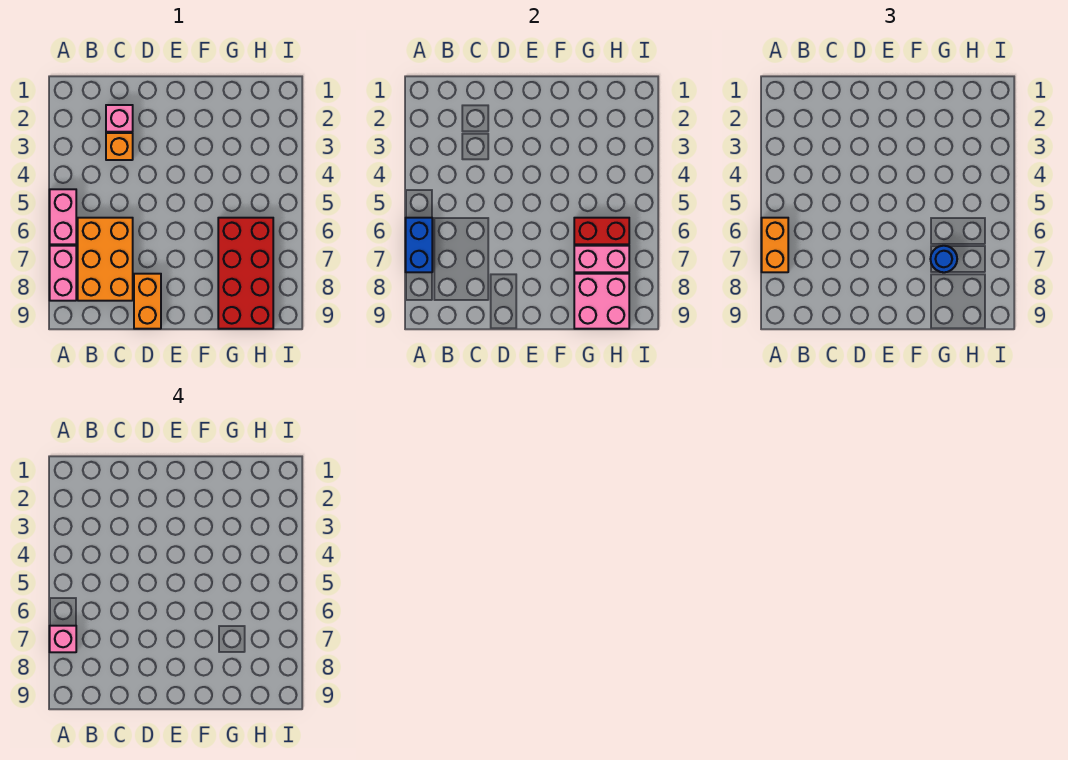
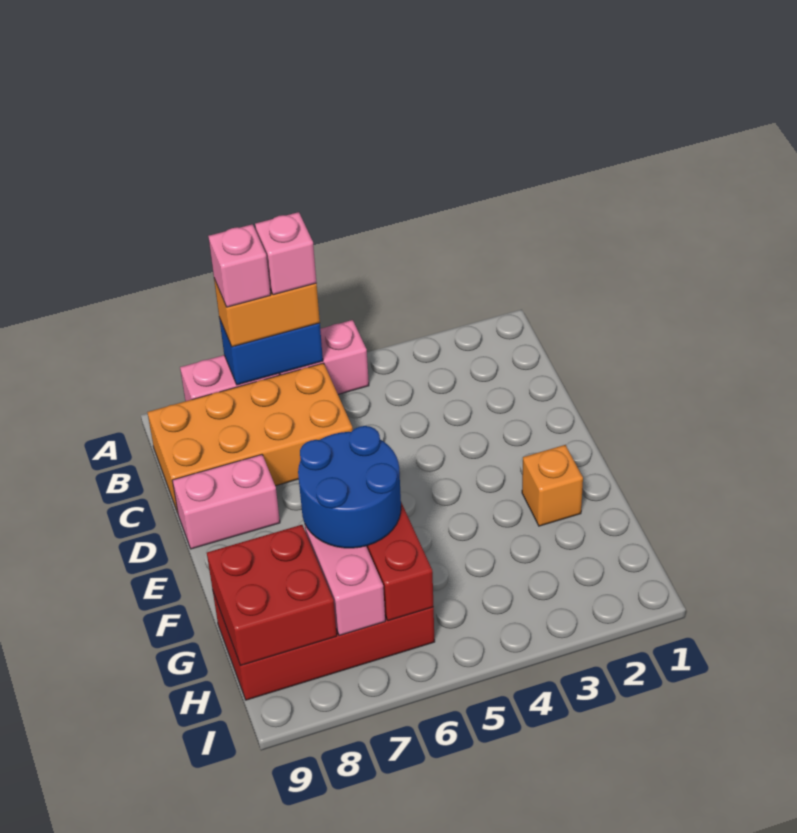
orange brick B6:C8 level 1 -> orange brick B6:C9 level 1
pink brick C2 level 1 -> pink brick A6 level 4
orange brick C3 level 1 -> orange brick F2 level 1
orange brick D8:D9 level 1 -> pink brick D8:D9 level 1
blue round brick G7 level 3 -> blue round brick F6:G7 level 3
pink brick G8:H9 level 2 -> red brick G8:H9 level 2

